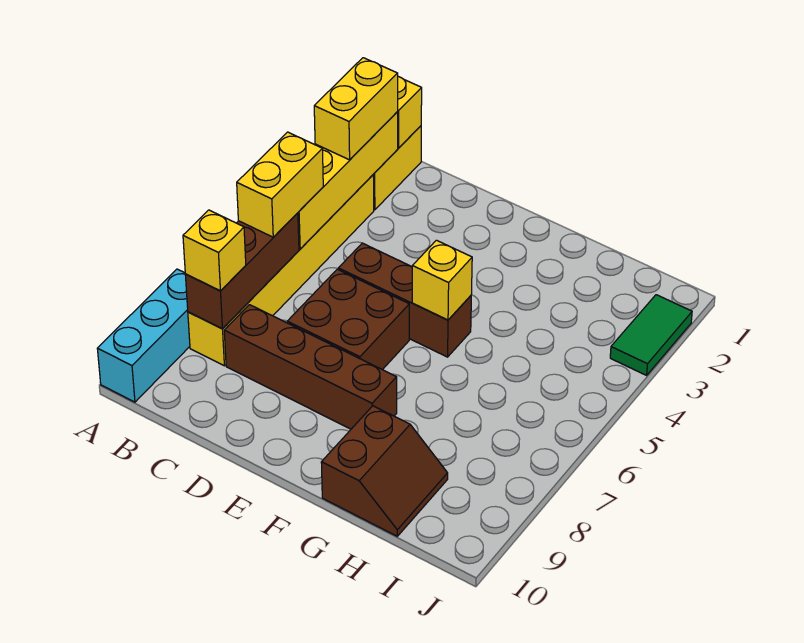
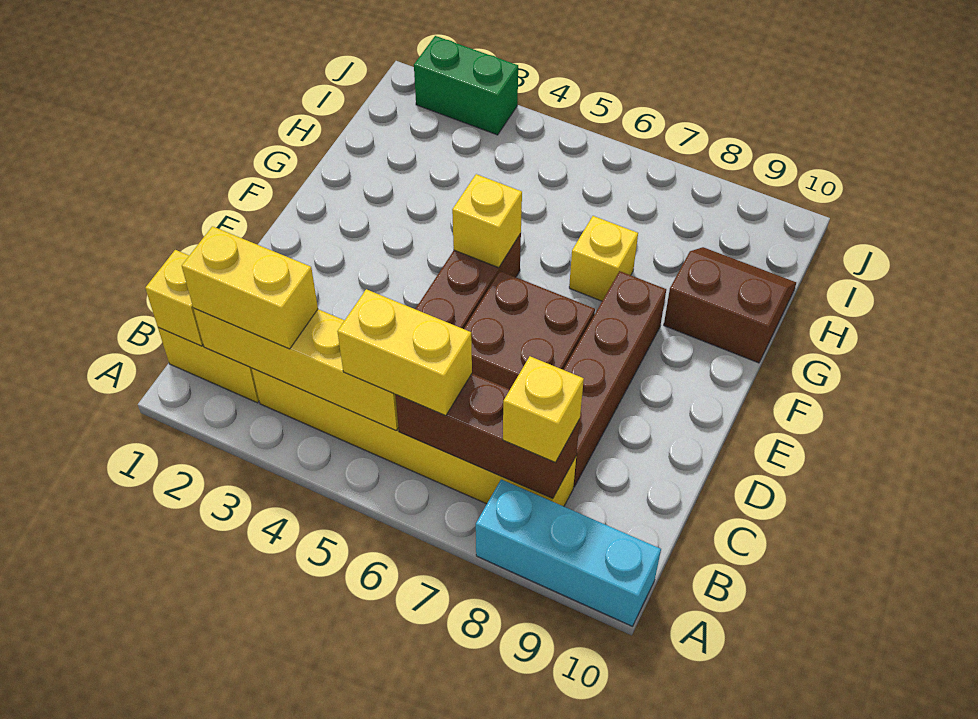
none -> yellow brick G7 level 1
green tile J2:J3 level 1 -> green brick J2:J3 level 1

